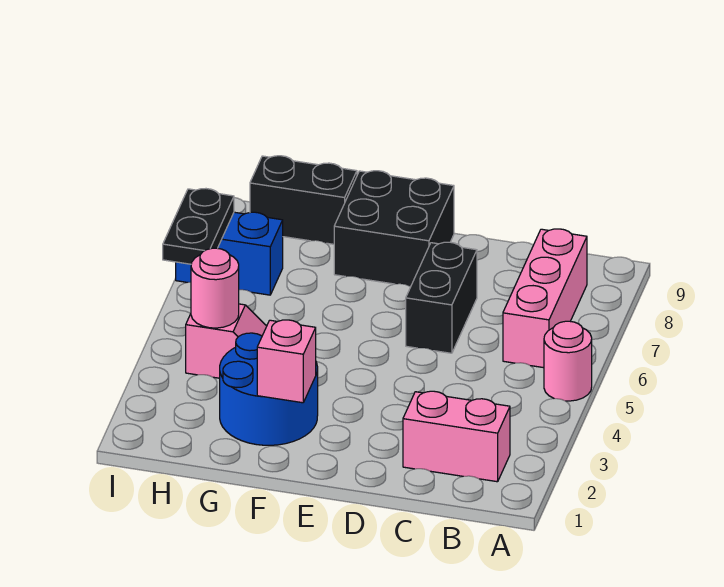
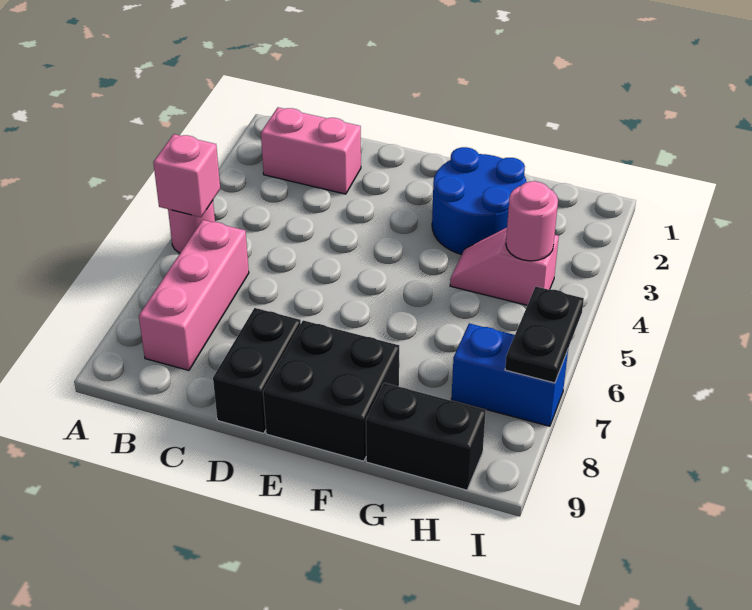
black brick D6:D7 level 1 -> black brick D8:D9 level 1
pink brick F2 level 2 -> pink brick A5 level 2

